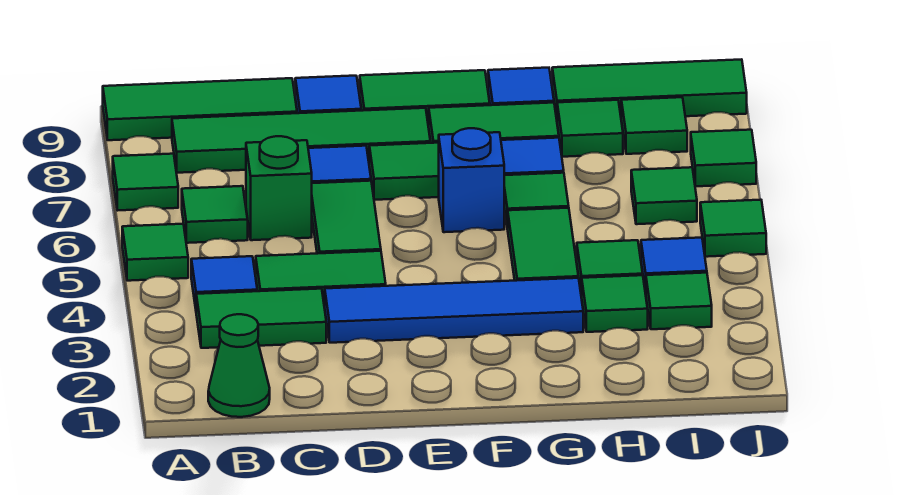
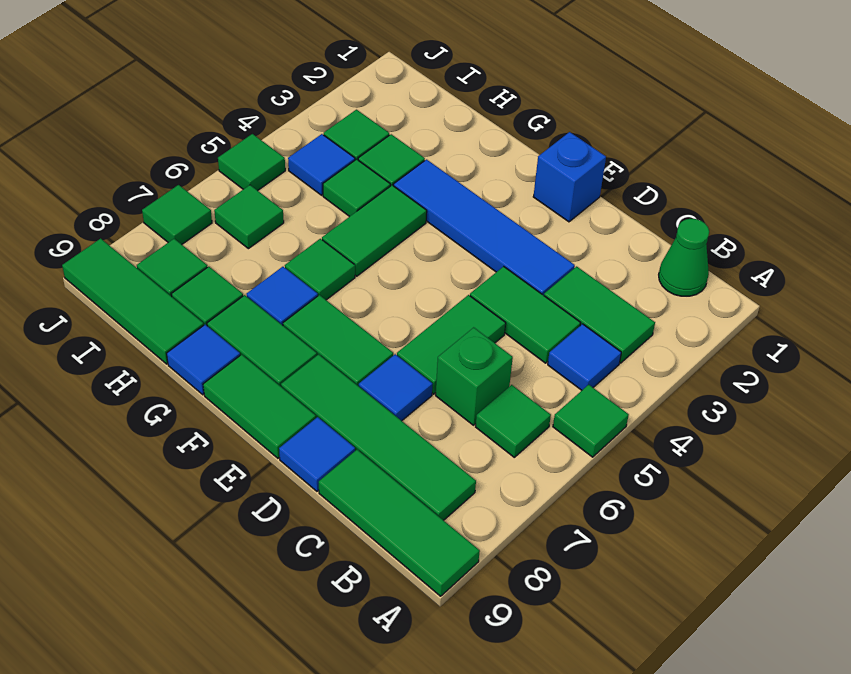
green tile A7 level 1 -> none
blue brick F6 level 1 -> blue brick E1 level 1

